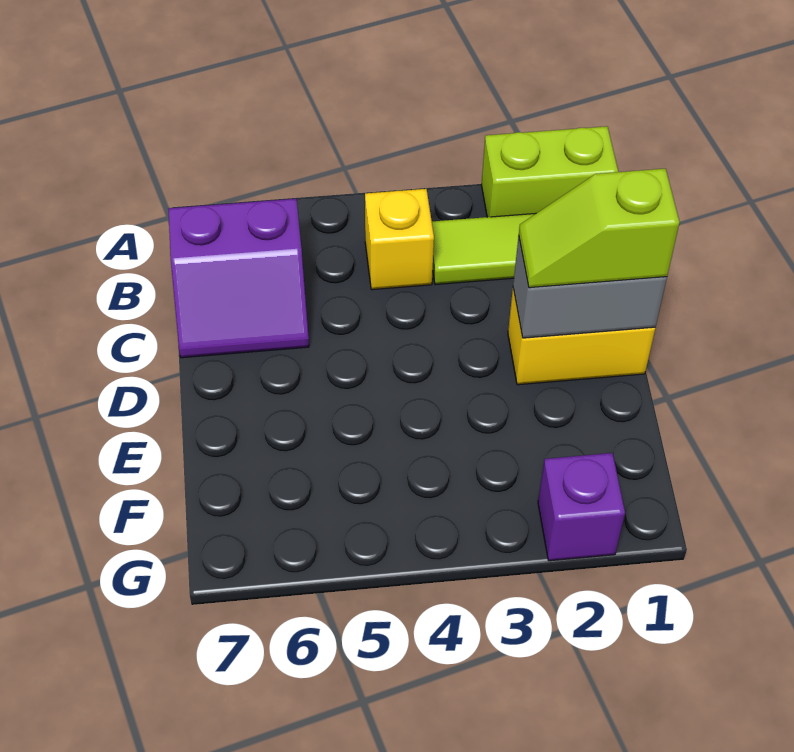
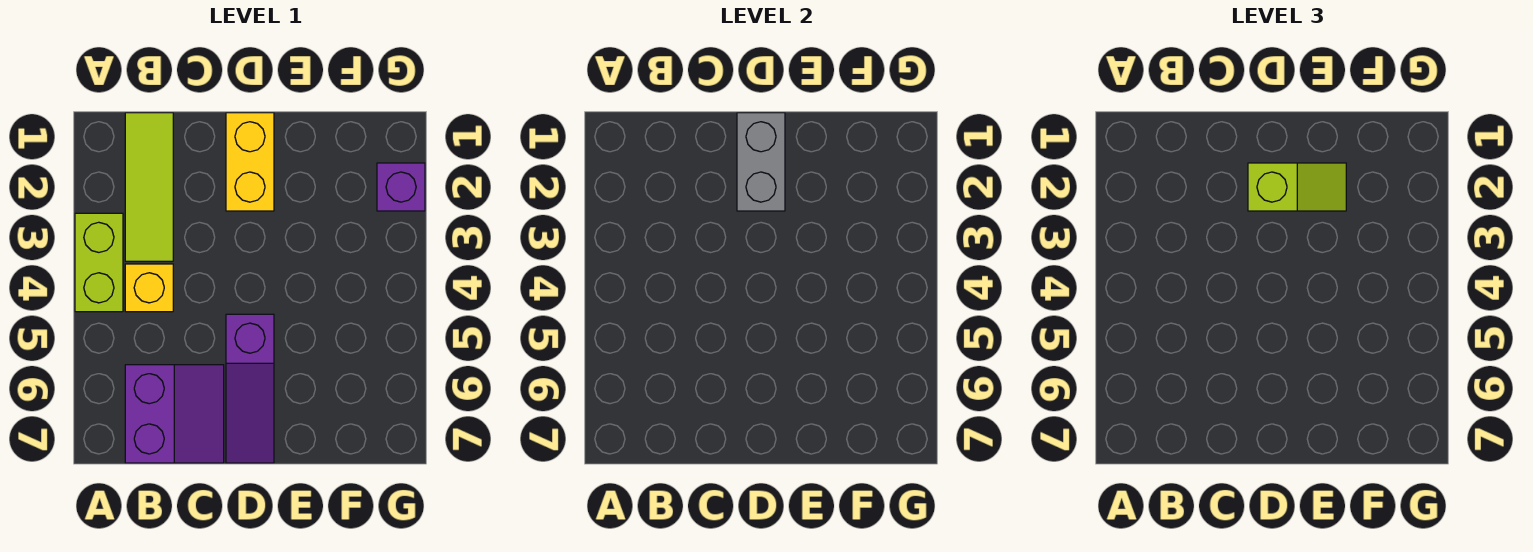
lime brick A1:A2 level 1 -> lime brick A3:A4 level 1
lime slope D1:D2 level 3 top 1 -> lime slope D2:E2 level 3 top D
none -> purple slope D5:D7 level 1 top 5

